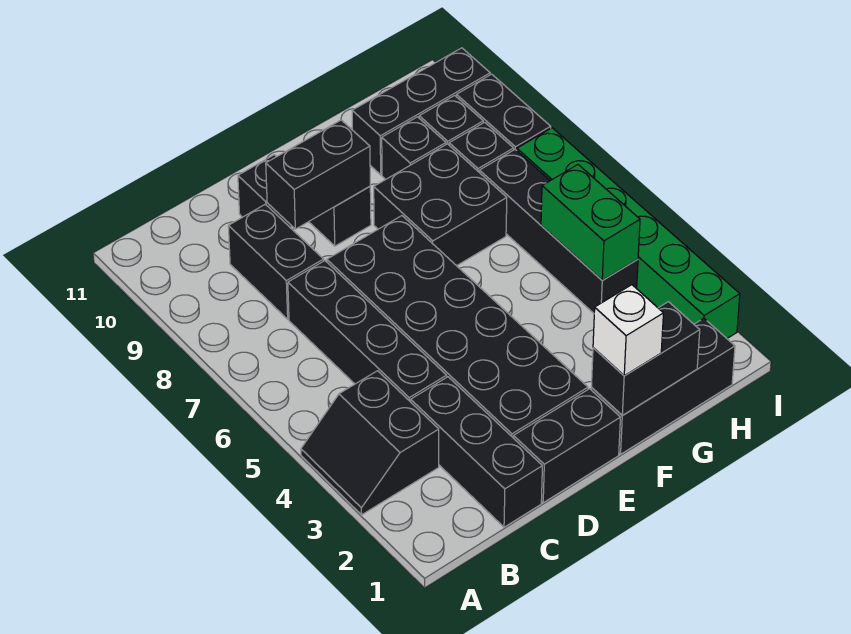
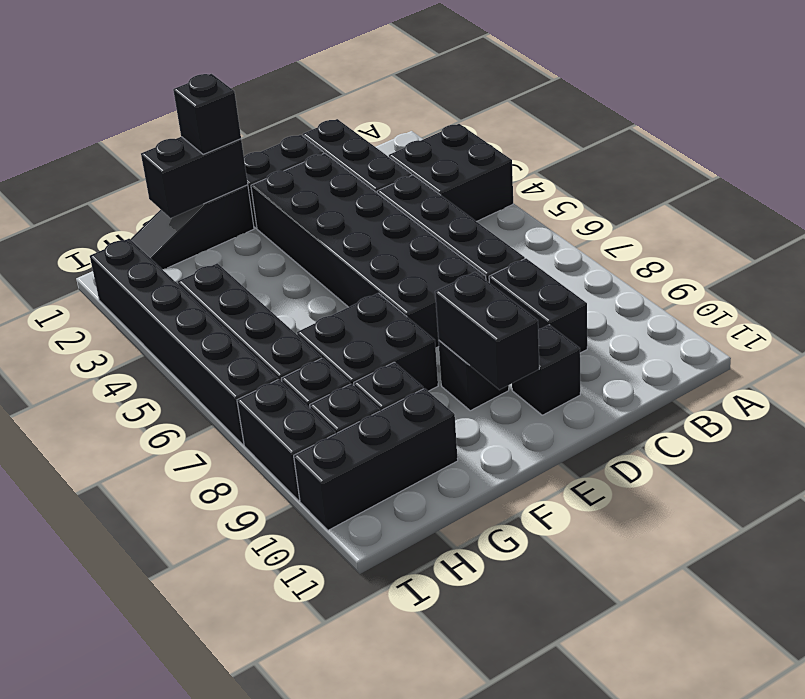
black slope A3:B4 level 1 top B -> black brick A3:B4 level 1
black brick D9:E9 level 2 -> black brick E9:E10 level 2
black brick F1:H1 level 1 -> black slope F1:H1 level 1 top F
white brick F1 level 3 -> black brick F1 level 3
green brick H4:H5 level 2 -> none
green brick I2:I7 level 1 -> black brick I2:I7 level 1

